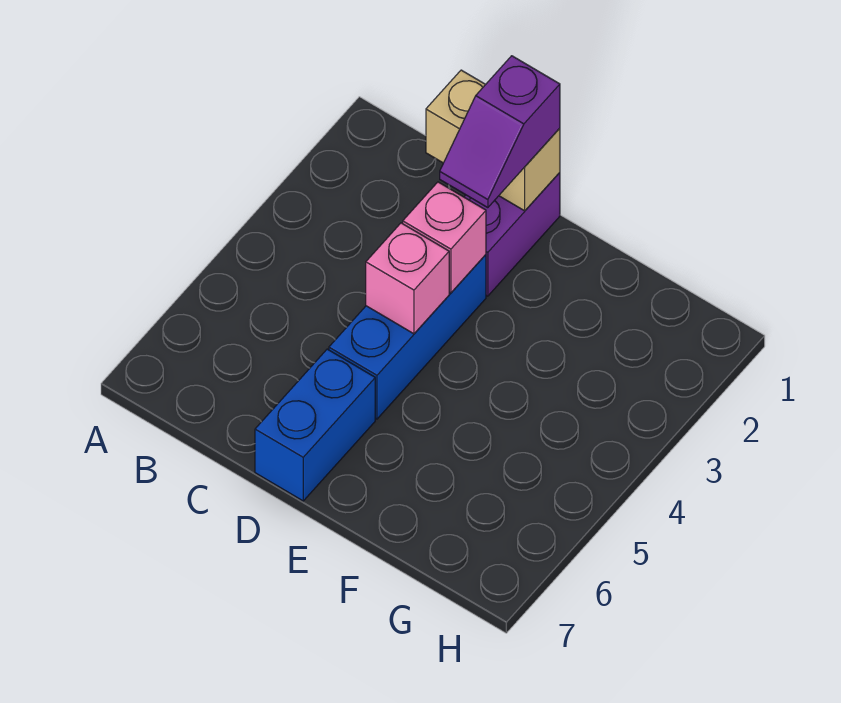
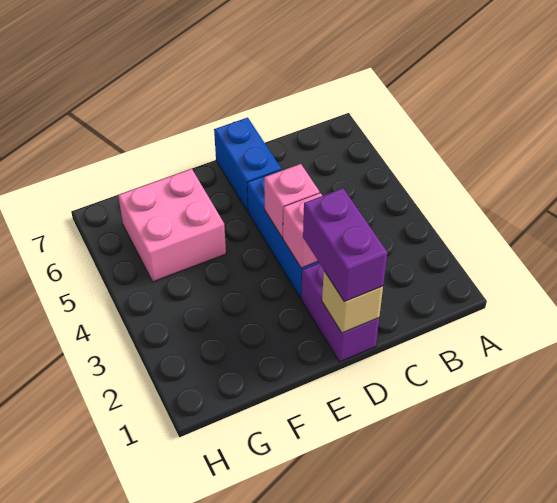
tan brick C1:D1 level 2 -> tan brick D1 level 2
purple slope D1:D2 level 3 top 1 -> purple brick D1:D2 level 3
none -> pink brick F5:G6 level 1

